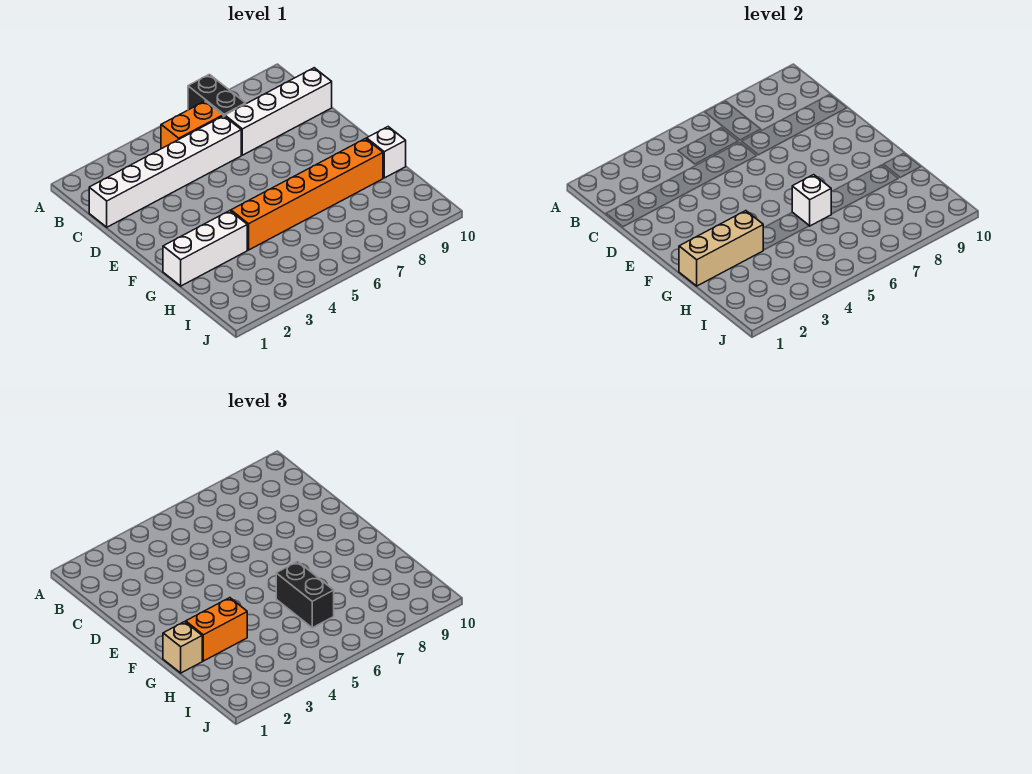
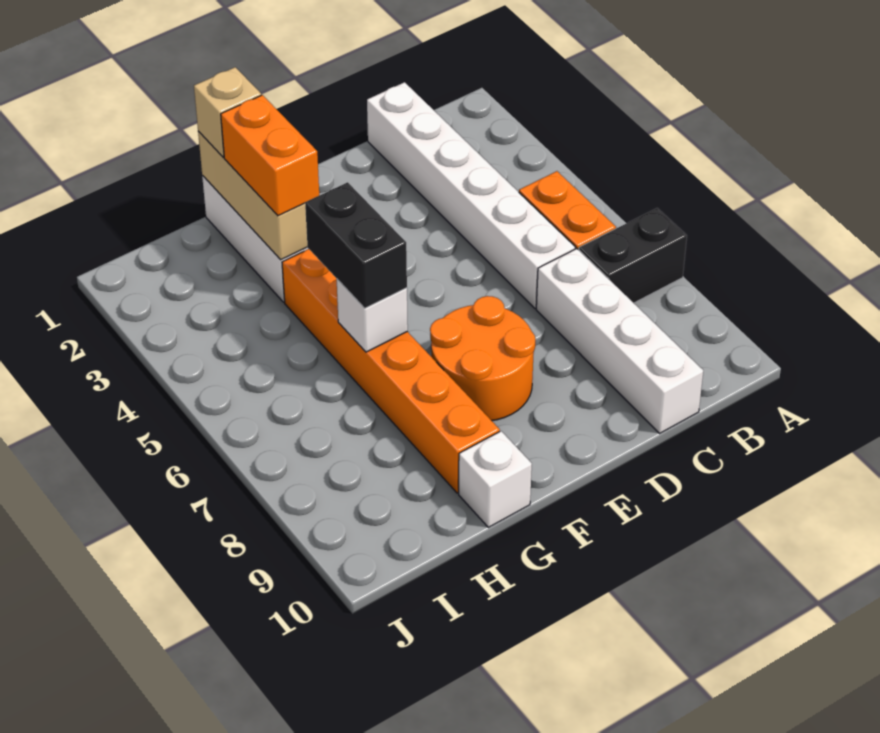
none -> orange round brick E7:F8 level 1
black brick G6:H6 level 3 -> black brick G5:G6 level 3

